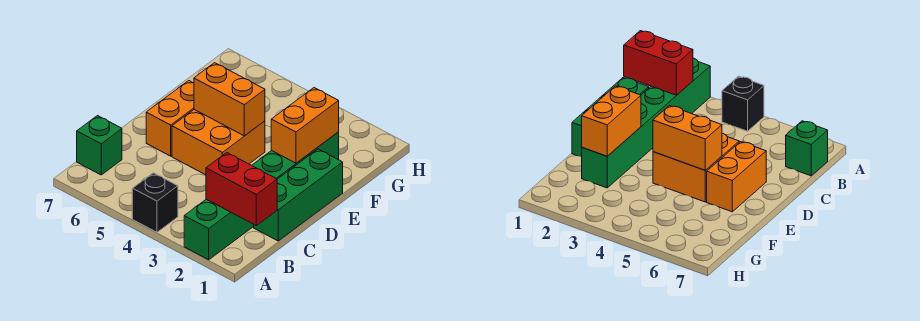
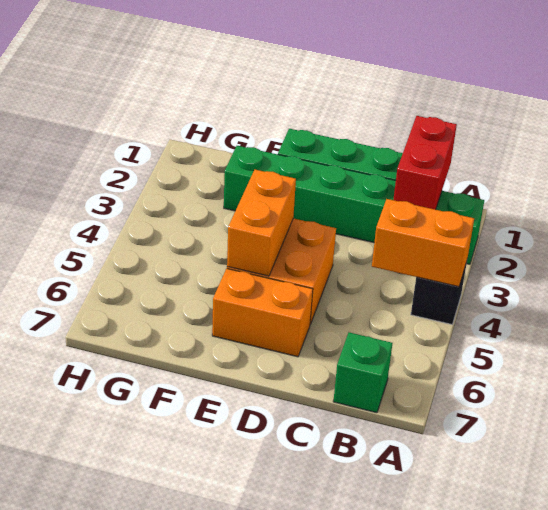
orange brick E2:F2 level 2 -> orange brick A4:B4 level 2

